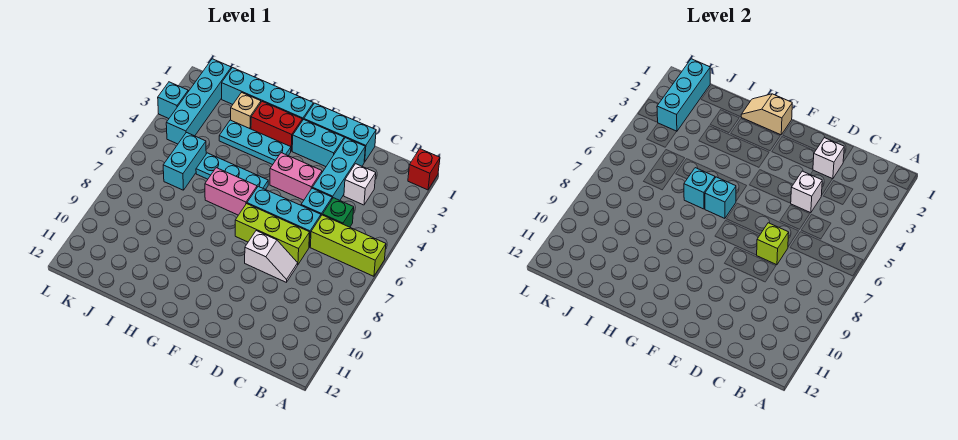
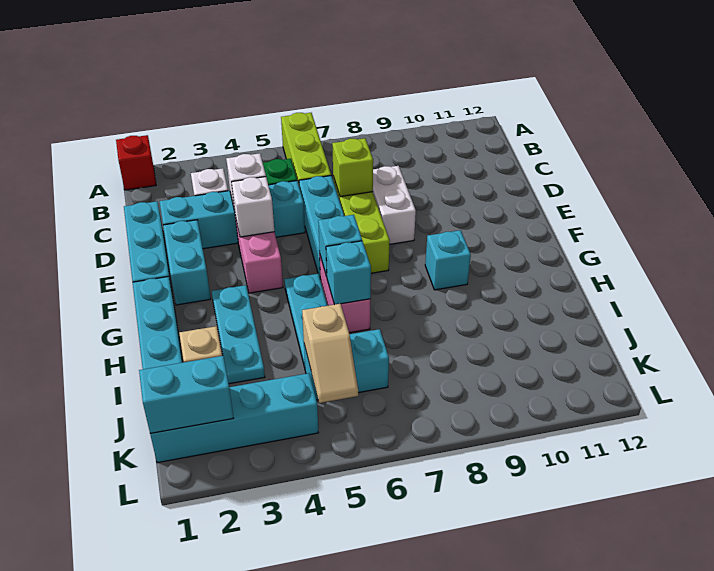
white brick D2 level 2 -> white brick E4 level 2
white slope D8:E8 level 1 top E -> white brick D8:E8 level 1
tan slope G1:H1 level 2 top G -> tan slope J5:K5 level 2 top J
red brick G2:H2 level 1 -> none
cyan brick K1:K3 level 2 -> cyan brick K1:K2 level 2
cyan brick L3 level 1 -> cyan brick G9 level 1

